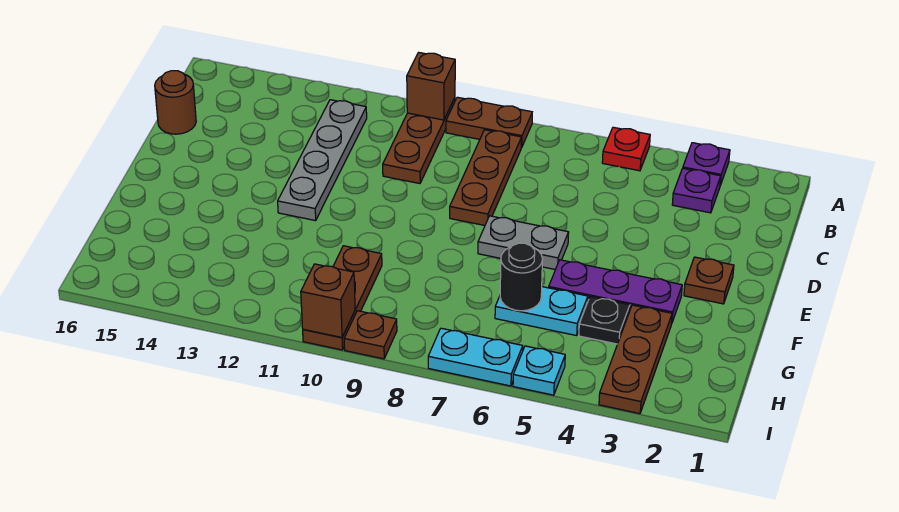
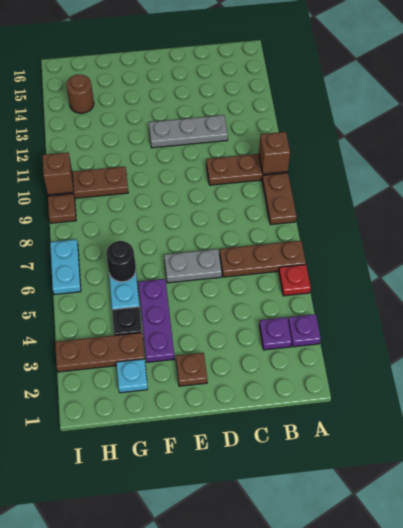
brown plate B8:D8 level 1 -> brown plate A6:C6 level 1
grey plate B12:E12 level 1 -> grey plate C12:E12 level 1
brown round brick C16 level 1 -> brown round brick H14 level 1
grey plate E6:E7 level 1 -> grey plate D6:E6 level 1
cyan plate I5 level 1 -> cyan plate G2 level 1

